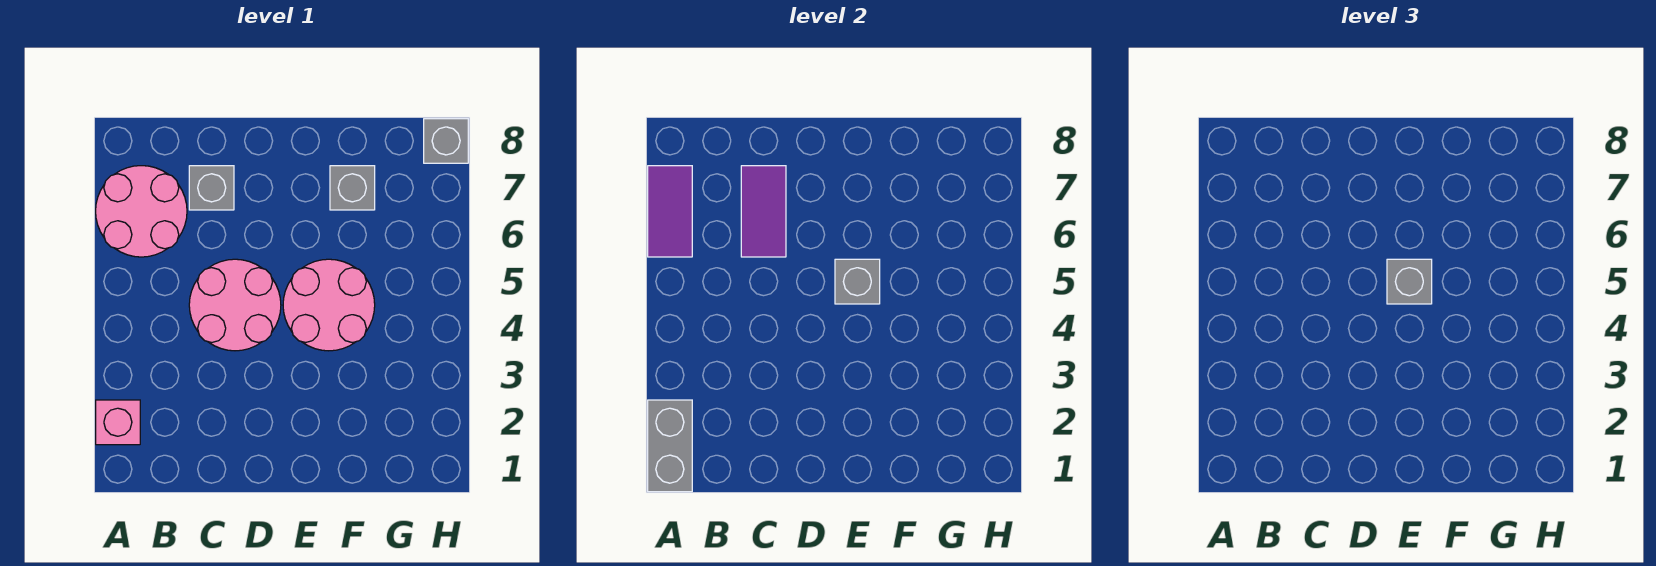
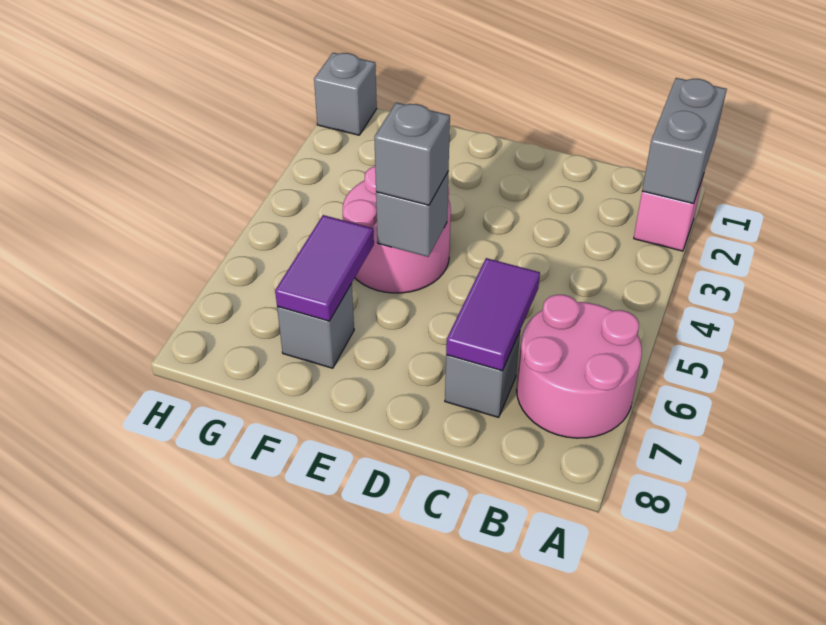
purple tile A6:A7 level 2 -> purple tile F6:F7 level 2
pink round brick C4:D5 level 1 -> none
grey brick H8 level 1 -> grey brick H1 level 1

